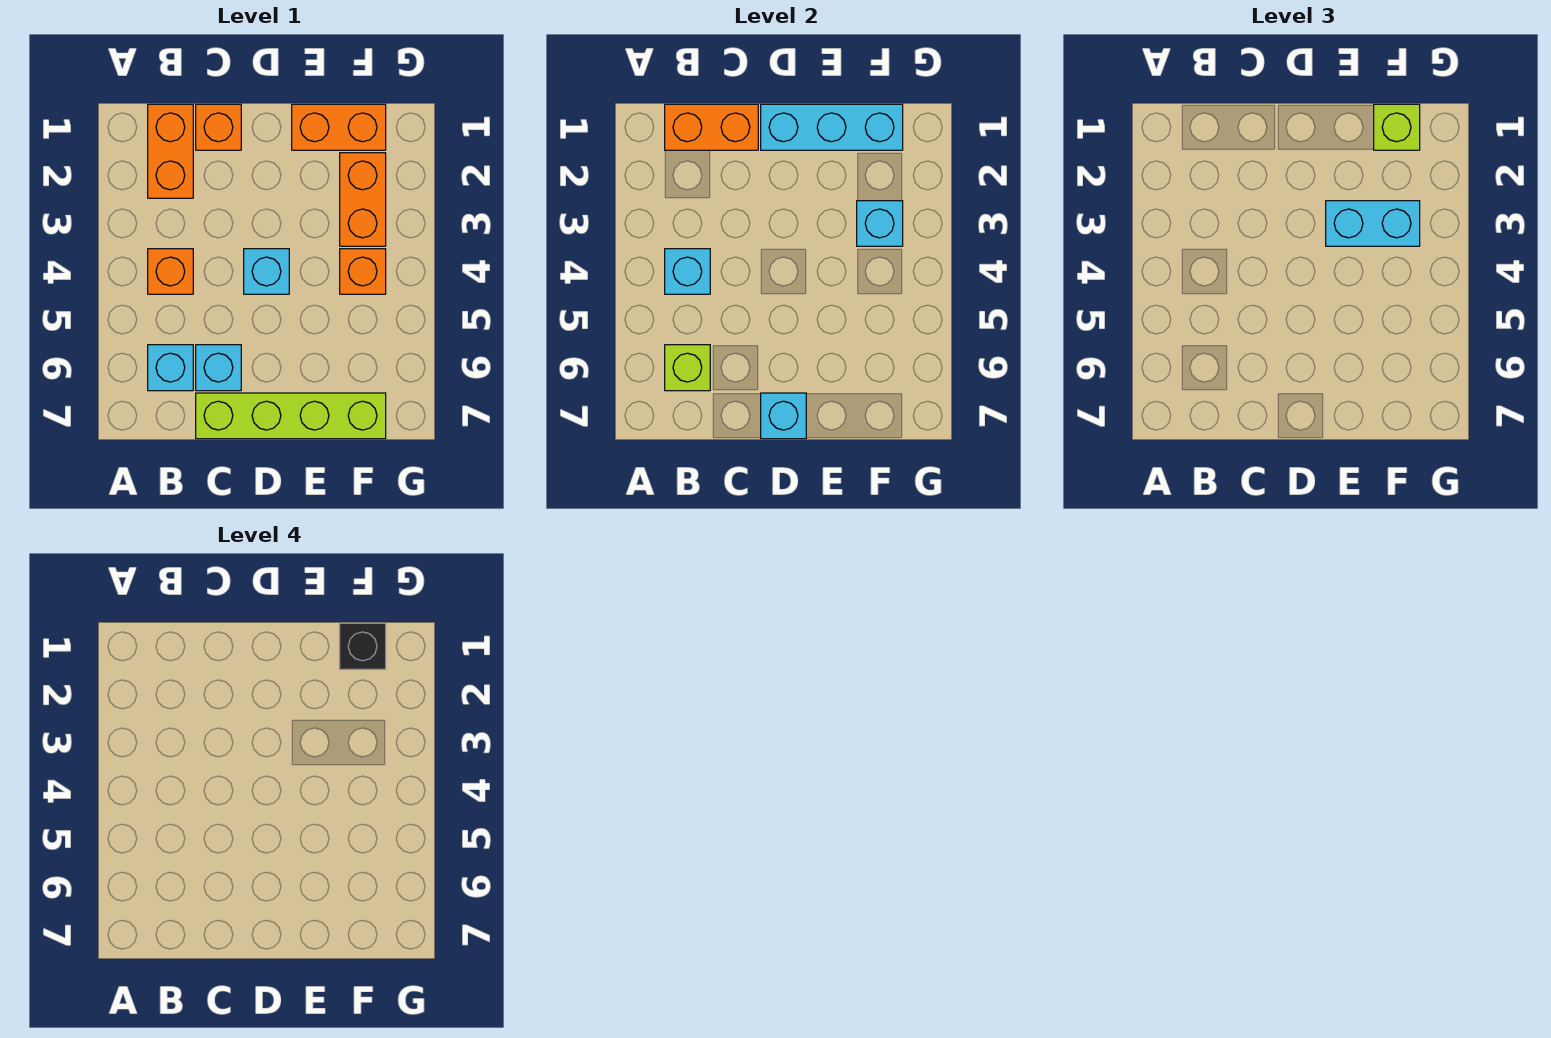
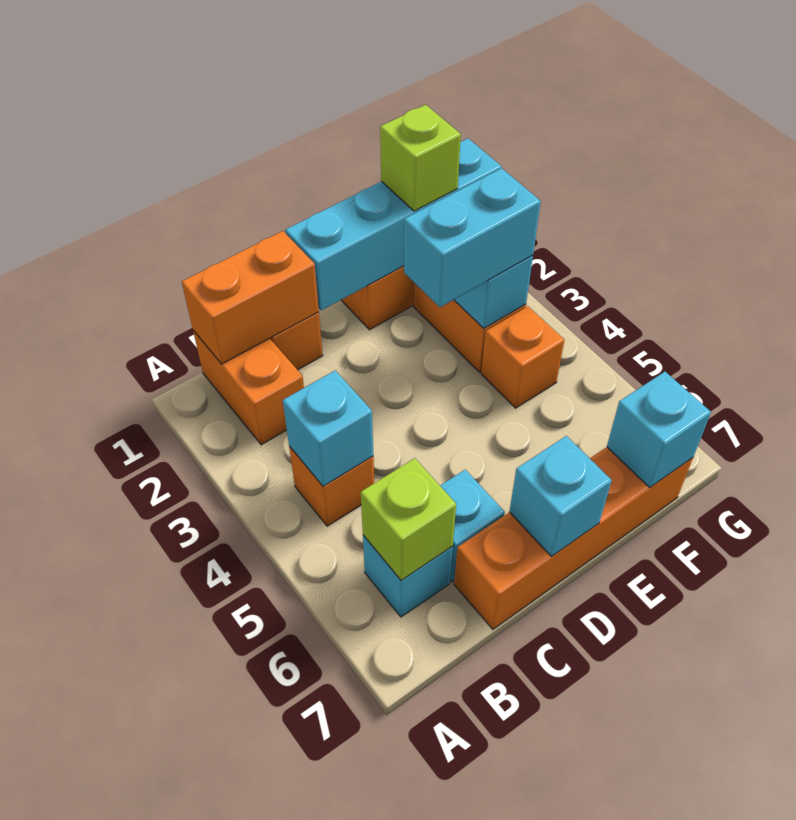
lime brick C7:F7 level 1 -> orange brick C7:F7 level 1
cyan brick D1:F1 level 2 -> cyan brick D1:G1 level 2
cyan brick D4 level 1 -> cyan brick F7 level 2
black brick F1 level 4 -> none

